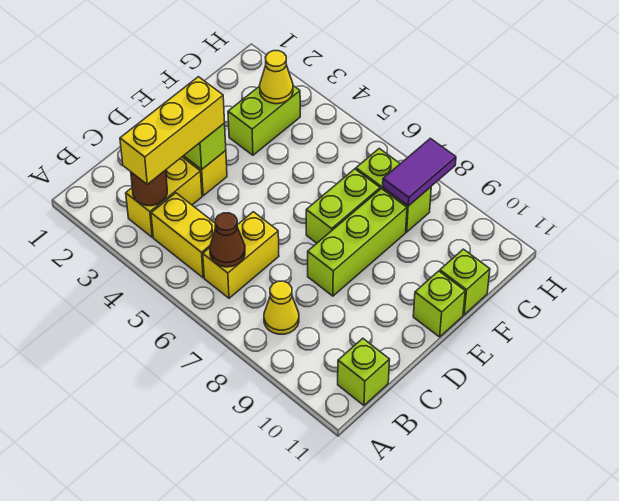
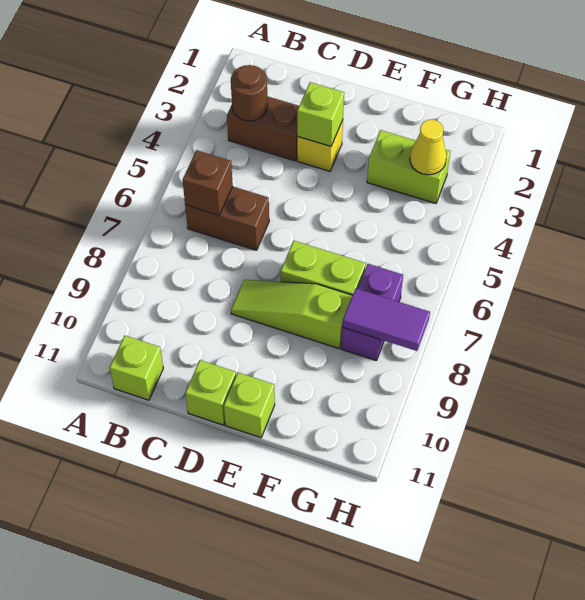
yellow brick B3:C3 level 1 -> brown brick B3:C3 level 1
yellow brick B3:D3 level 3 -> none
yellow brick B4:B5 level 1 -> none
yellow brick B6:C6 level 1 -> brown brick B6:C6 level 1
brown cone B6 level 2 -> brown brick B6 level 2
yellow cone B8 level 1 -> none
lime brick D8:F8 level 1 -> lime slope D8:F8 level 1 top F
lime brick F11 level 1 -> lime brick D11 level 1
lime brick G7:G8 level 1 -> purple brick G7:G8 level 1

